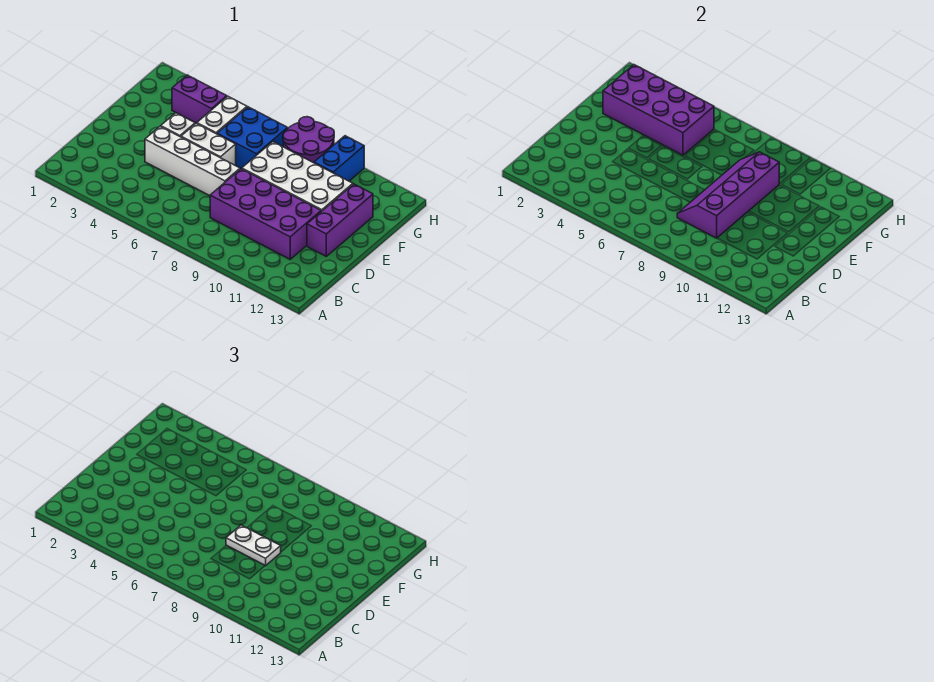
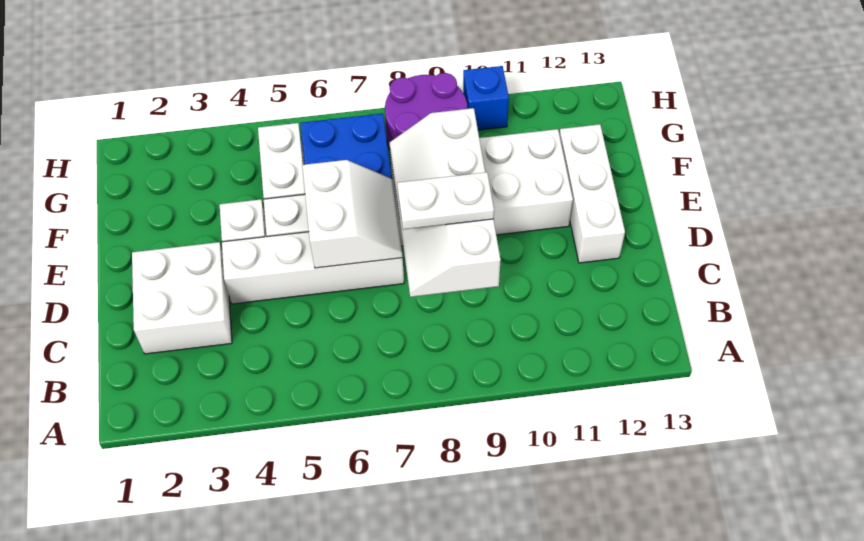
none -> white brick C2:D3 level 1
purple brick C8:D11 level 1 -> none
purple slope C8:F9 level 2 top 9 -> white slope C8:F9 level 2 top 9
none -> white slope D6:E7 level 2 top 6
purple brick D12:F12 level 1 -> white brick D12:F12 level 1
purple brick F2:G5 level 2 -> none
purple brick G3:G4 level 1 -> none
blue brick G10:H10 level 1 -> blue brick H10 level 1

